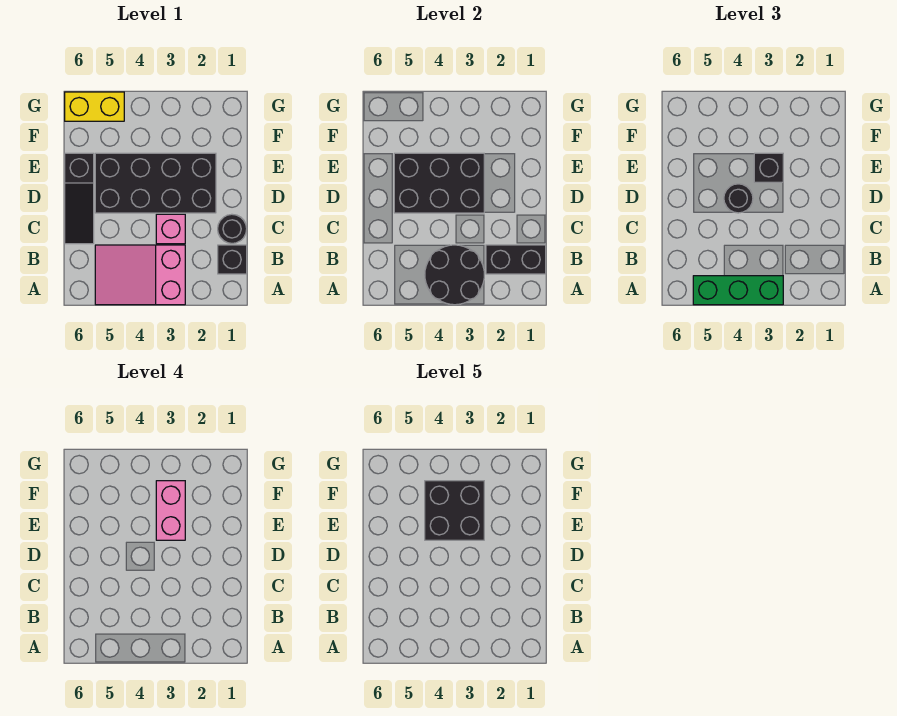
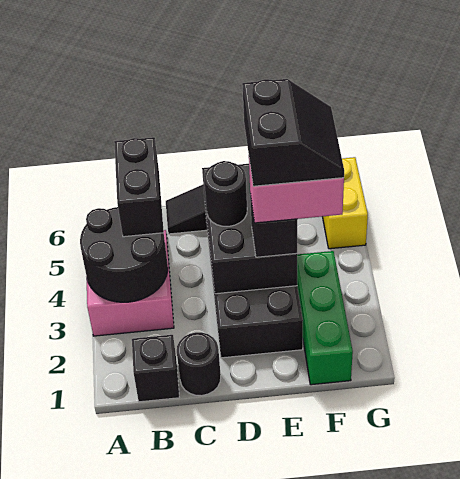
green brick A3:A5 level 3 -> green brick F1:F3 level 1
black brick B1:B2 level 2 -> black brick B4:B5 level 3
pink brick C3 level 1 -> none
black brick E3:F4 level 5 -> black slope E3:F4 level 5 top E

